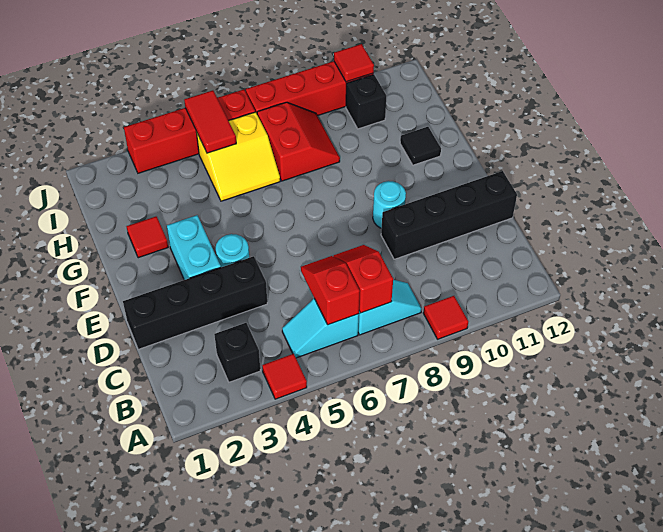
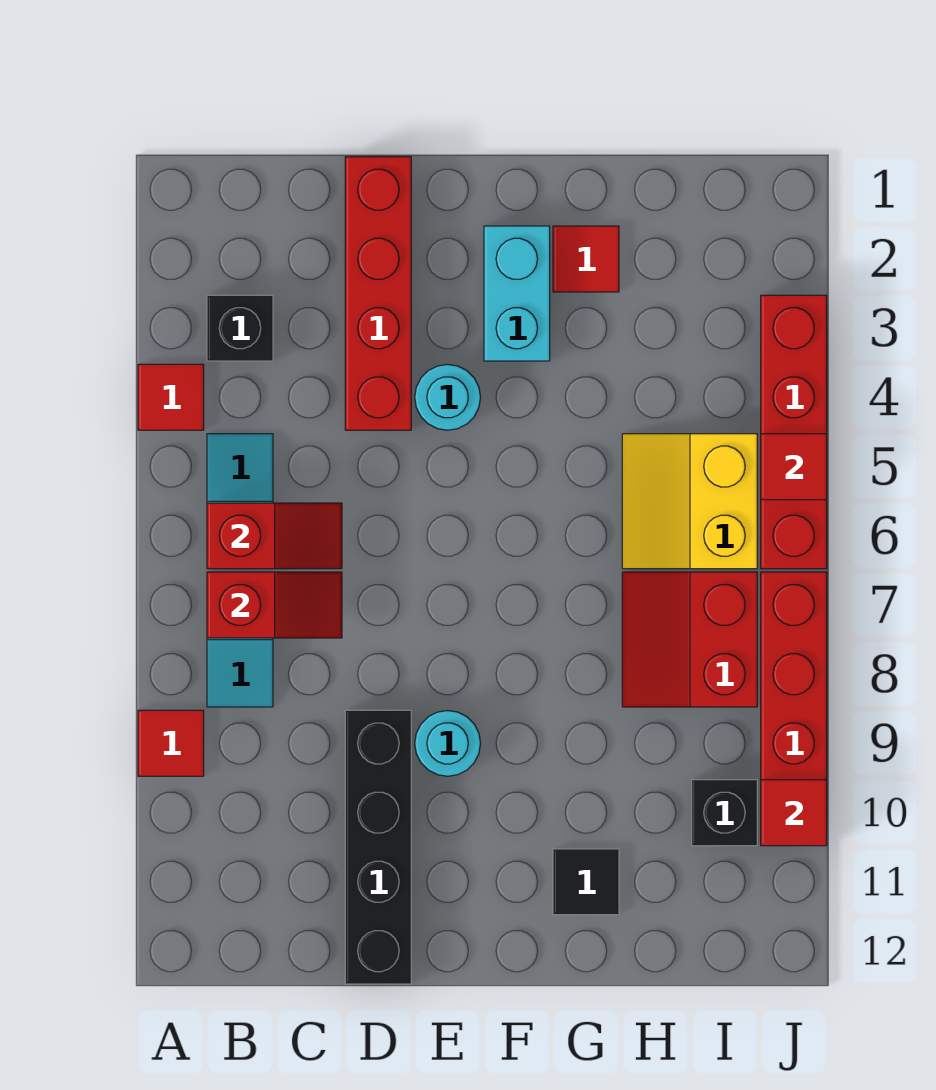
black brick D1:D4 level 1 -> red brick D1:D4 level 1
cyan brick E3:F3 level 1 -> cyan brick F2:F3 level 1
red slope H7:I8 level 1 top 7 -> red slope H7:I8 level 1 top I
red tile I5:J5 level 2 -> red tile J5 level 2

